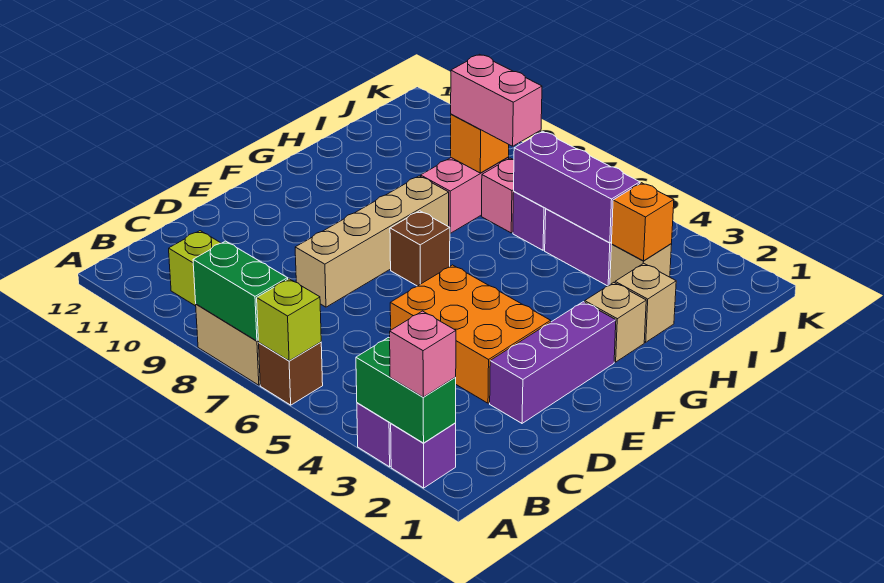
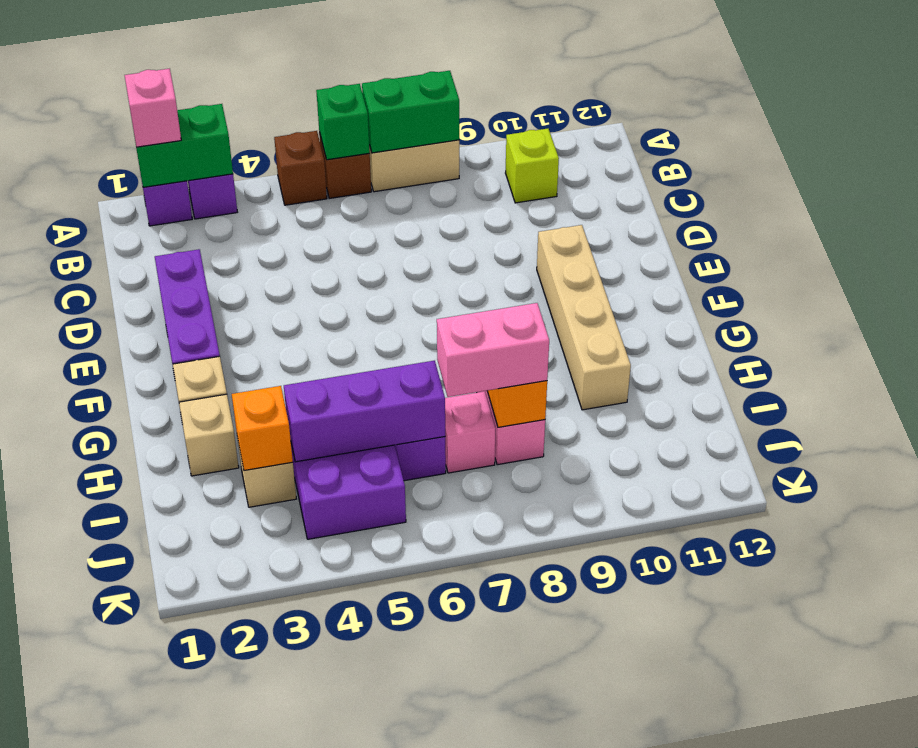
lime brick A6 level 2 -> green brick A6 level 2
orange brick D3:E5 level 1 -> none
tan brick D8:G8 level 1 -> tan brick E10:H10 level 1
brown brick F7 level 1 -> brown brick A5 level 1

